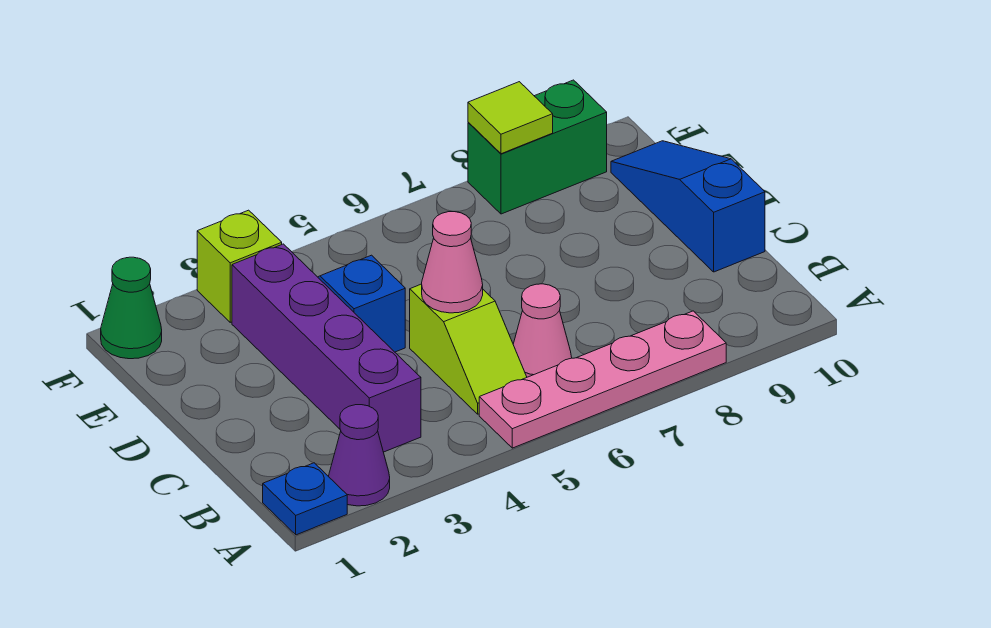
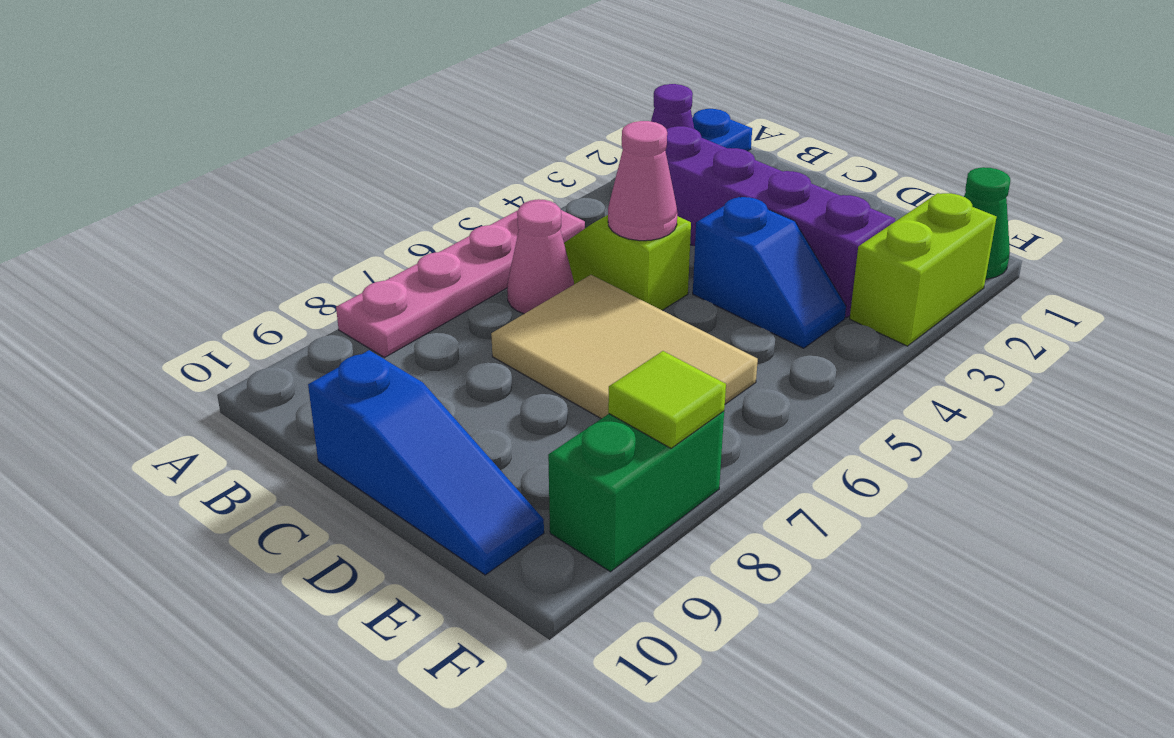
none -> tan tile C6:E7 level 1
lime brick F3 level 1 -> lime brick F2:F3 level 1

